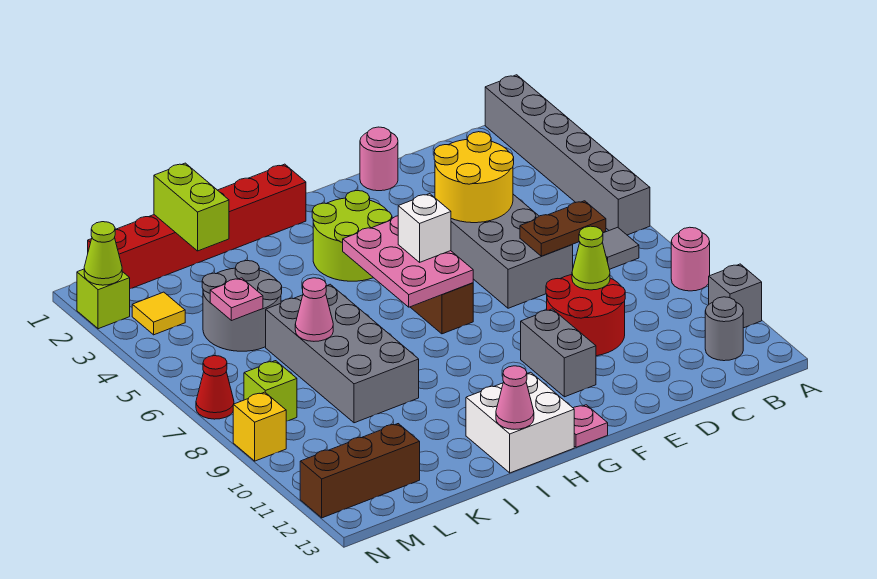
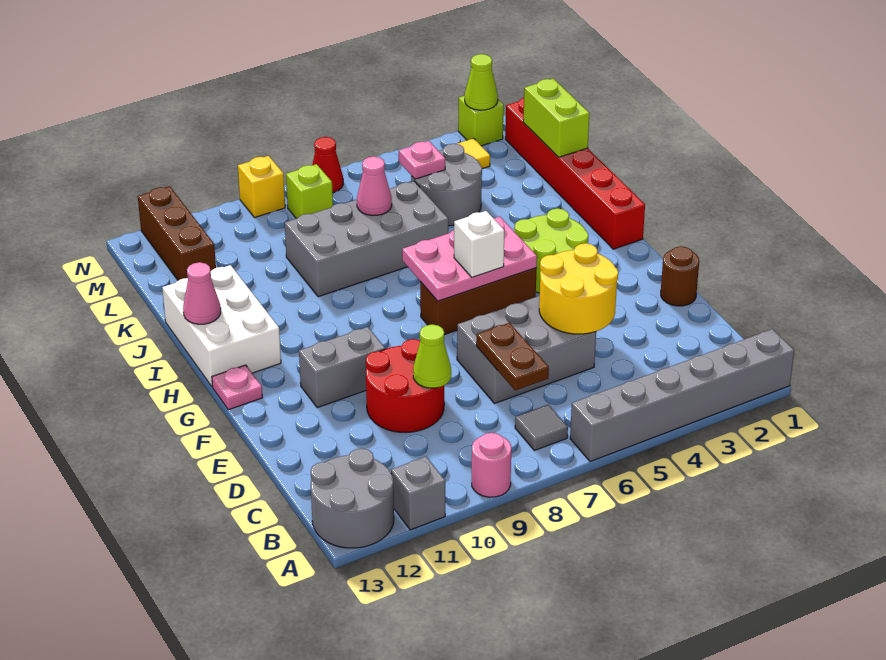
grey round brick B12 level 1 -> grey round brick A12:B13 level 1
pink round brick E1 level 1 -> brown round brick E1 level 1
white brick H12:I13 level 1 -> white brick H12:J13 level 1
lime brick K1:K2 level 2 -> lime brick K1:L1 level 2

